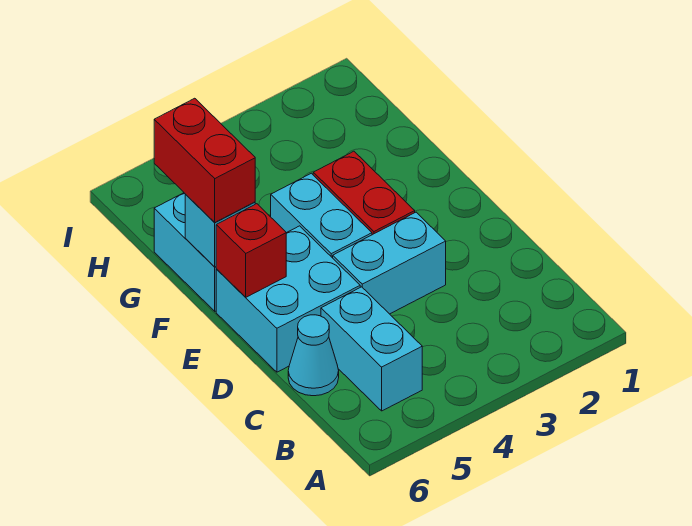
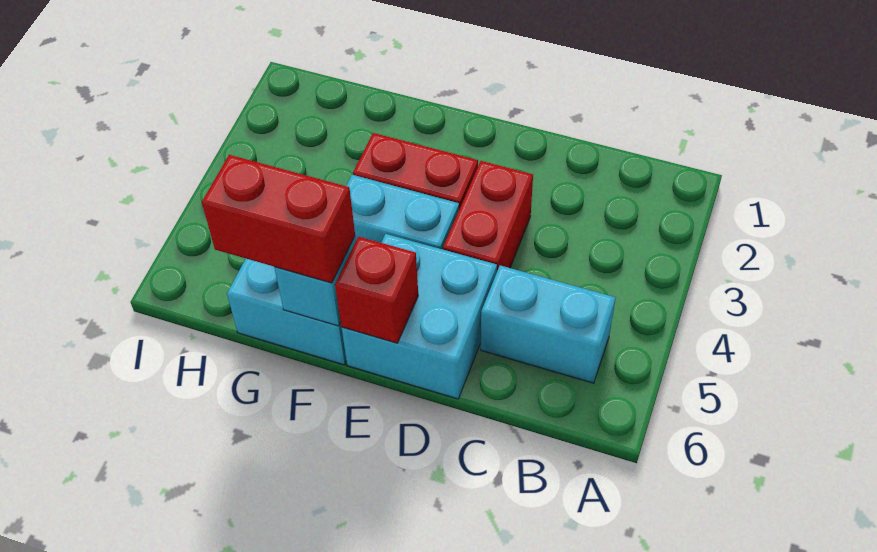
cyan cone C6 level 1 -> none
cyan brick D3:D4 level 1 -> red brick D3:D4 level 1

